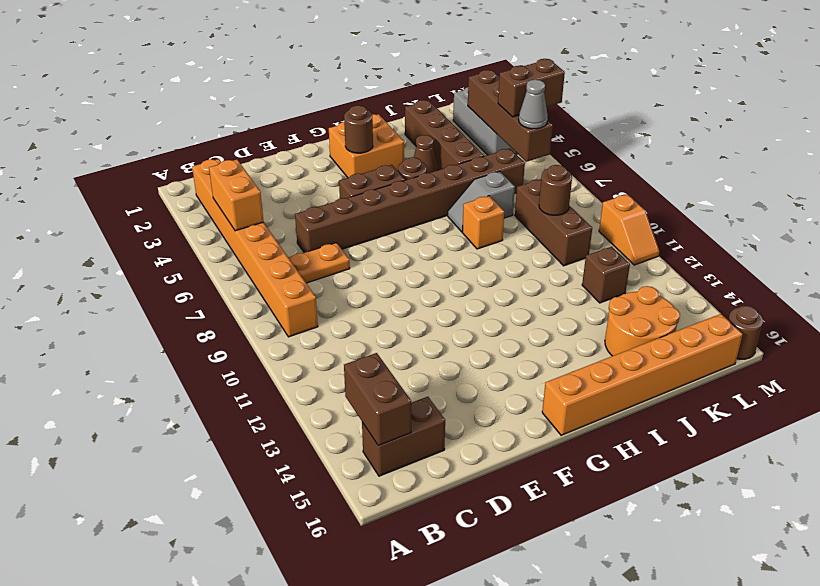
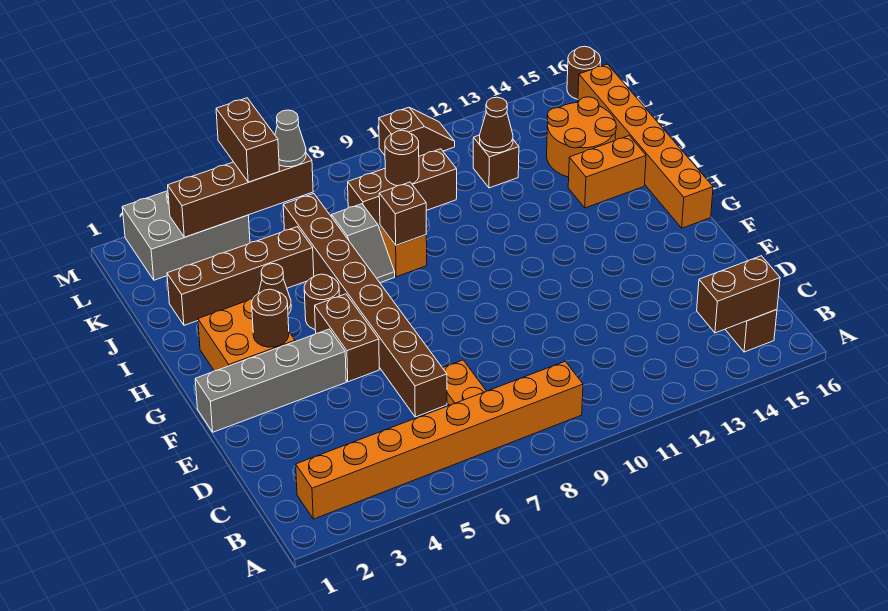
orange brick B4:B5 level 2 -> orange brick I14:I15 level 1
none -> grey brick F1:F4 level 1
none -> brown brick I8 level 2
none -> brown cone K12 level 2
orange slope M10:M11 level 1 top 10 -> brown slope M10:M11 level 1 top 10

